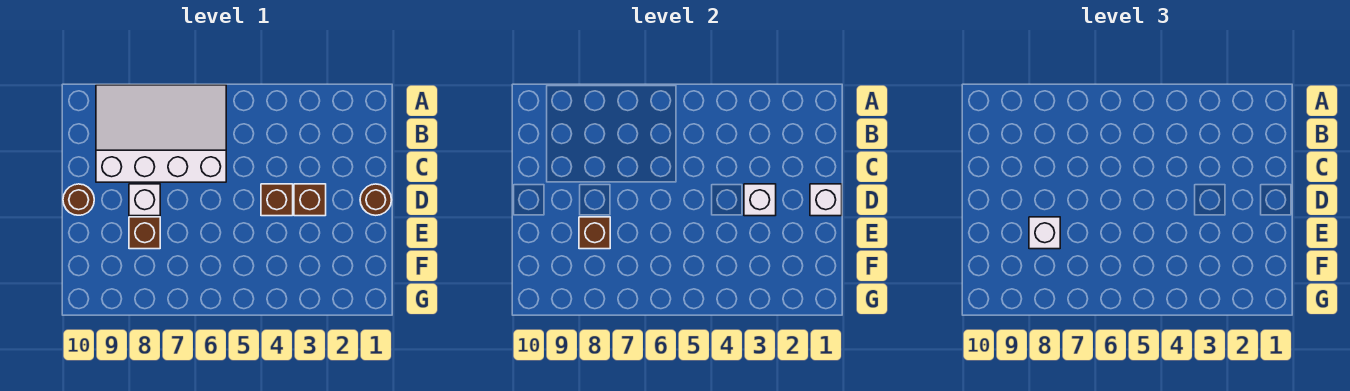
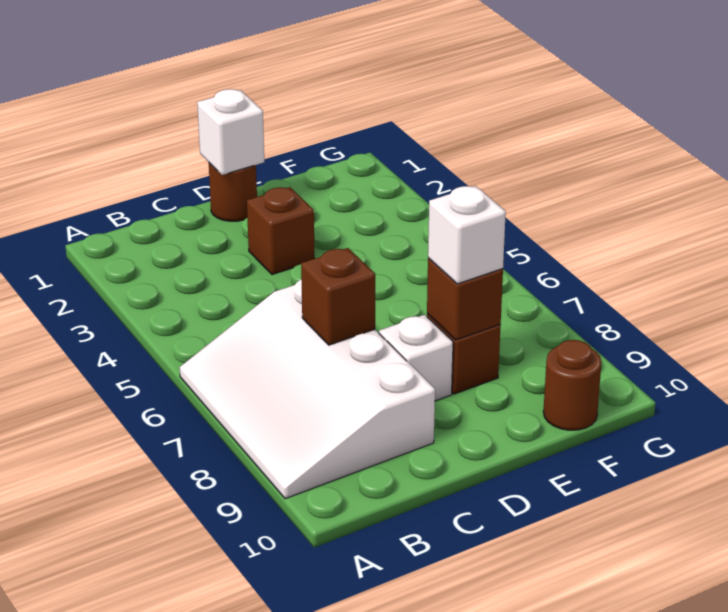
white brick D3 level 2 -> none
brown brick D4 level 1 -> brown brick C7 level 2
brown round brick D10 level 1 -> brown round brick F10 level 1

